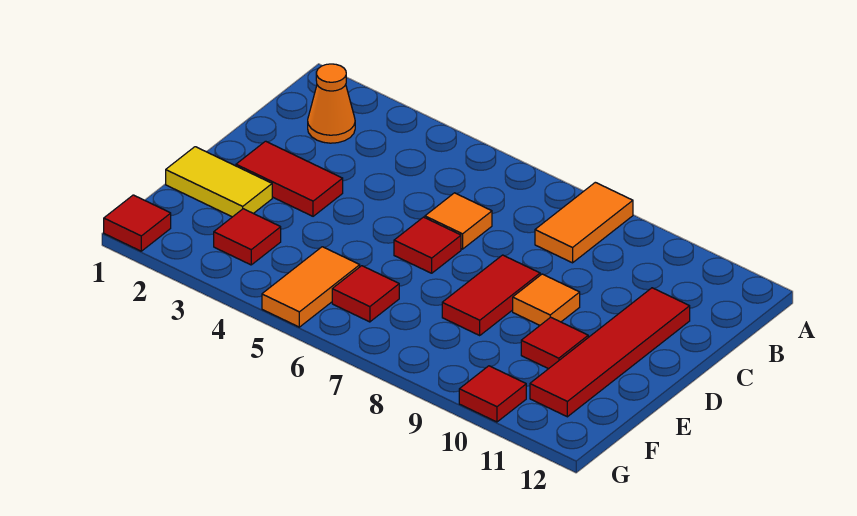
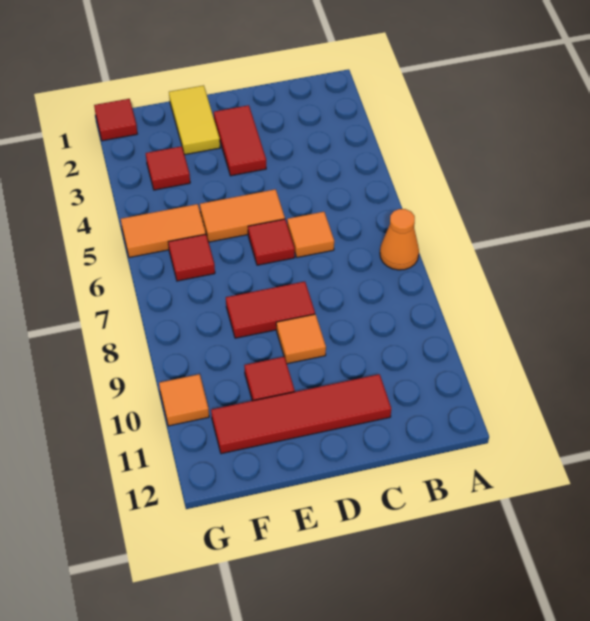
orange tile A8:B8 level 1 -> orange tile D5:E5 level 1
orange cone B2 level 1 -> orange cone A7 level 1
red tile G10 level 1 -> orange tile G10 level 1

